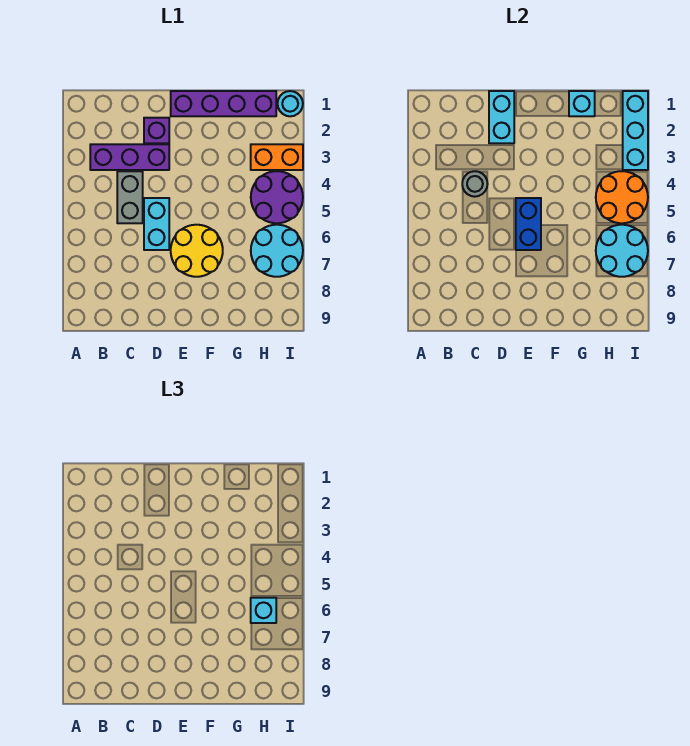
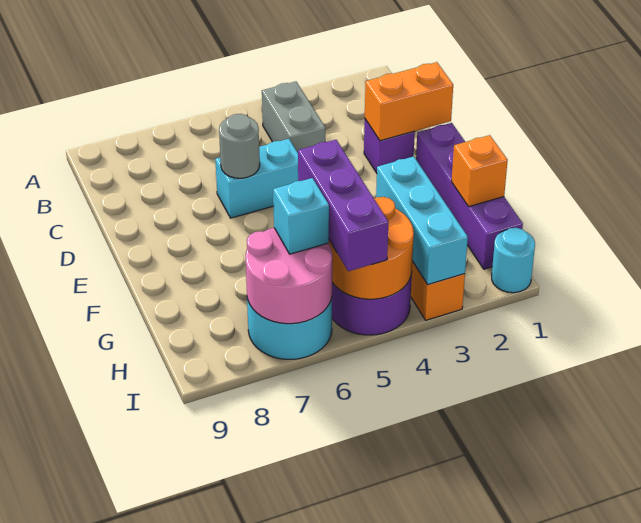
purple brick B3:D3 level 1 -> purple brick G5:I5 level 3
grey brick C4:C5 level 1 -> grey brick B4:C4 level 1
grey round brick C4 level 2 -> grey round brick D6 level 2
cyan brick D1:D2 level 2 -> orange brick D1:D2 level 2
blue brick E5:E6 level 2 -> none
yellow round brick E6:F7 level 1 -> none
cyan brick G1 level 2 -> orange brick G1 level 2
cyan round brick H6:I7 level 2 -> pink round brick H6:I7 level 2
cyan brick I1:I3 level 2 -> cyan brick G3:I3 level 2

